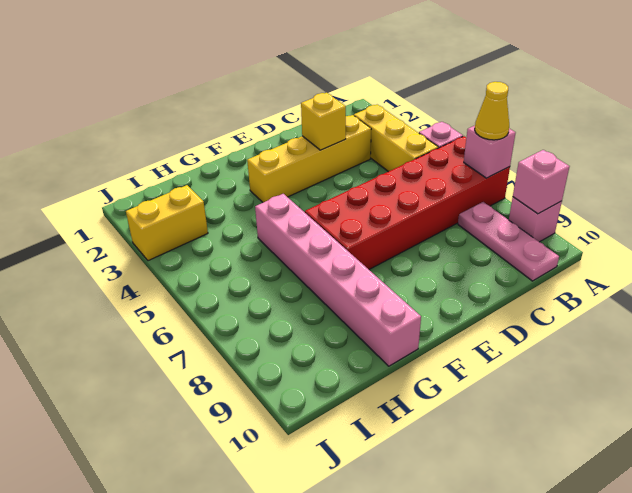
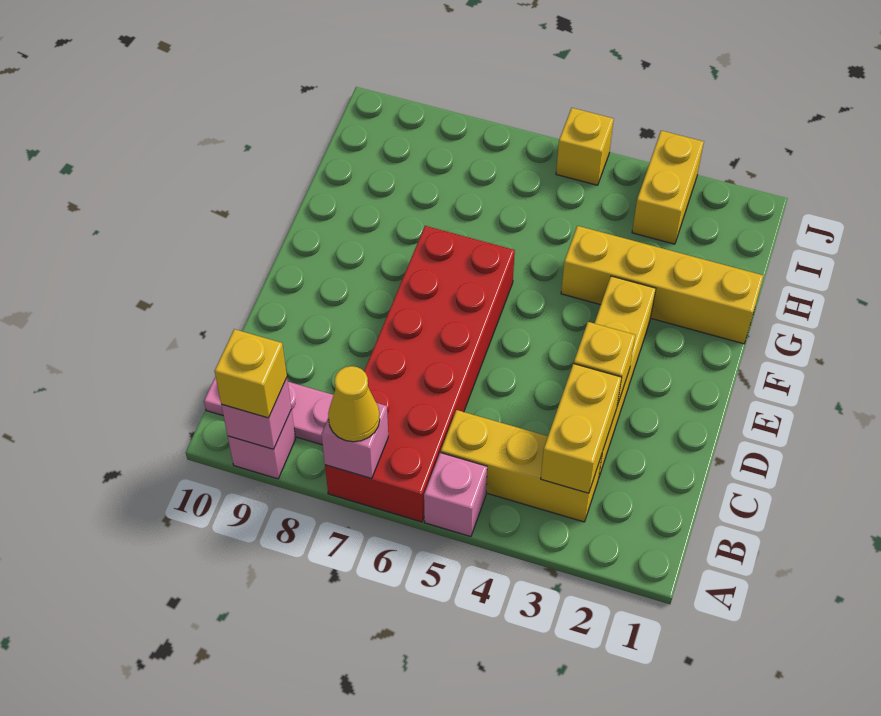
none -> yellow brick A9 level 3
none -> yellow brick B3:C3 level 2
none -> yellow brick G1:G4 level 1
pink brick G5:G10 level 1 -> none
none -> yellow brick J5 level 1

